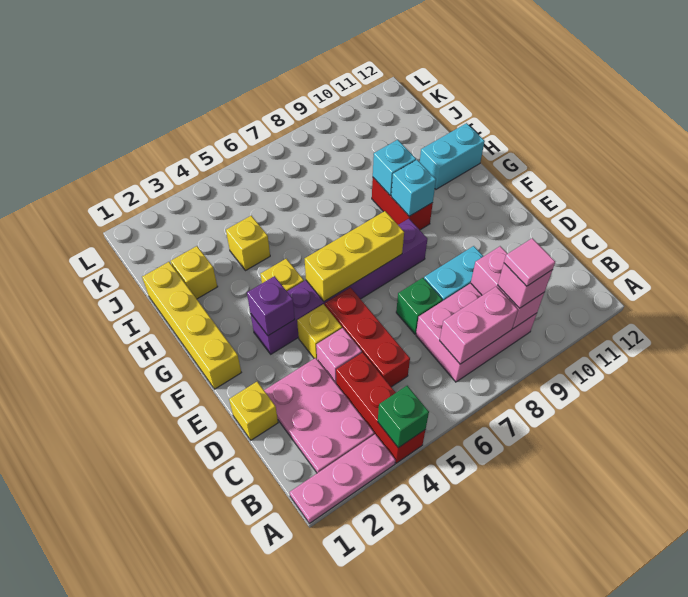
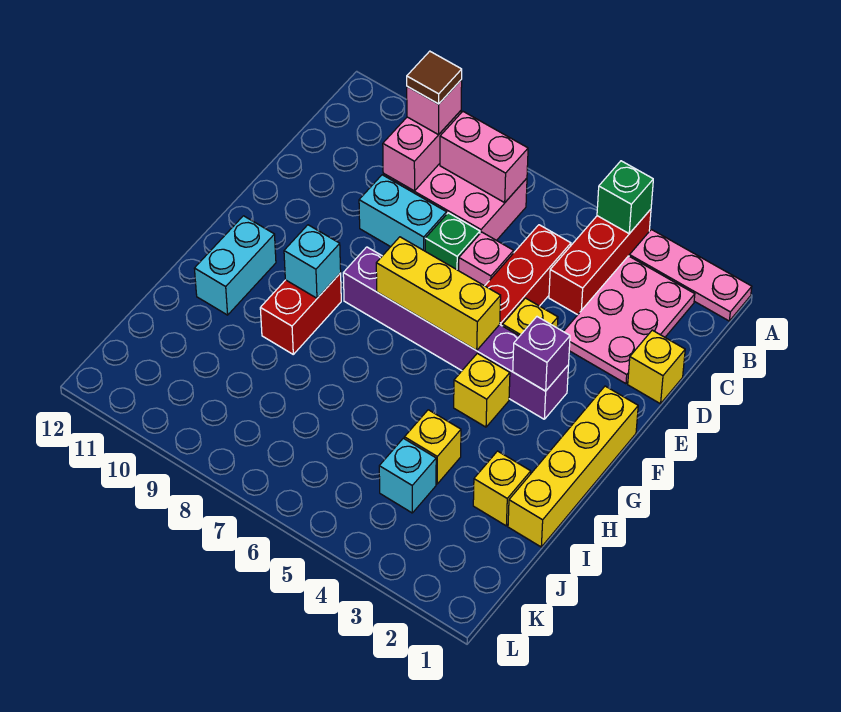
pink tile B9 level 4 -> brown tile B9 level 4
pink brick D4 level 1 -> pink brick D6 level 1
cyan brick H9 level 2 -> cyan brick J4 level 1
cyan brick H11:H12 level 1 -> cyan brick G11:H11 level 1

